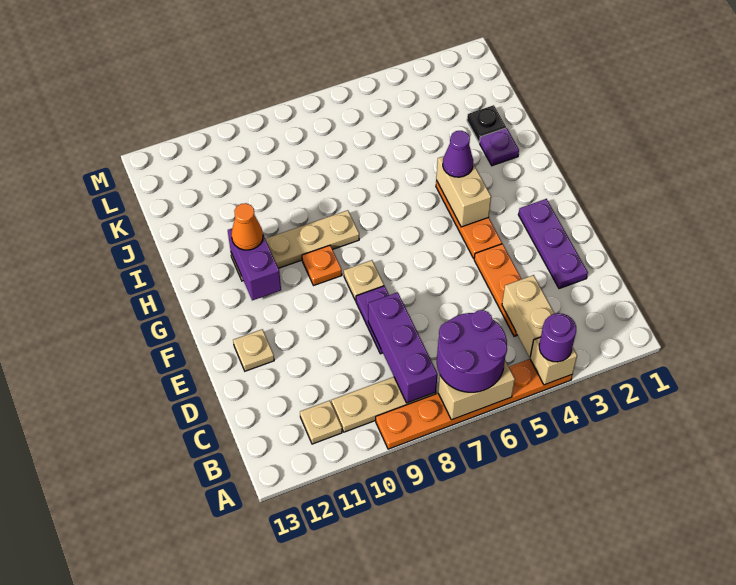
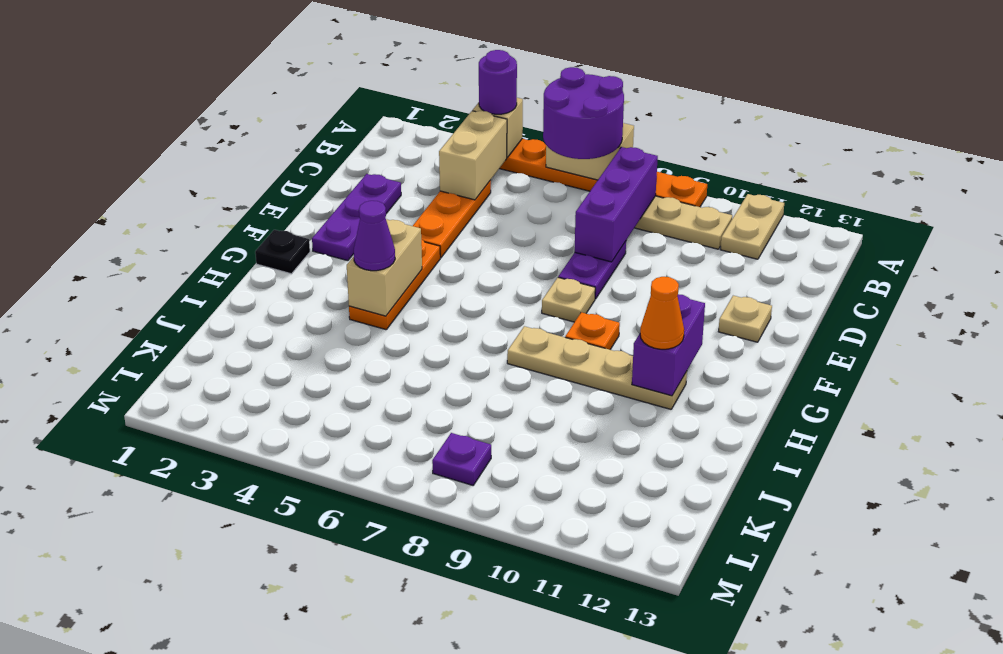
tan plate B11 level 1 -> tan plate A11:B11 level 1
purple plate I2 level 1 -> purple plate L8 level 1
black plate J2 level 1 -> black plate G1 level 1

